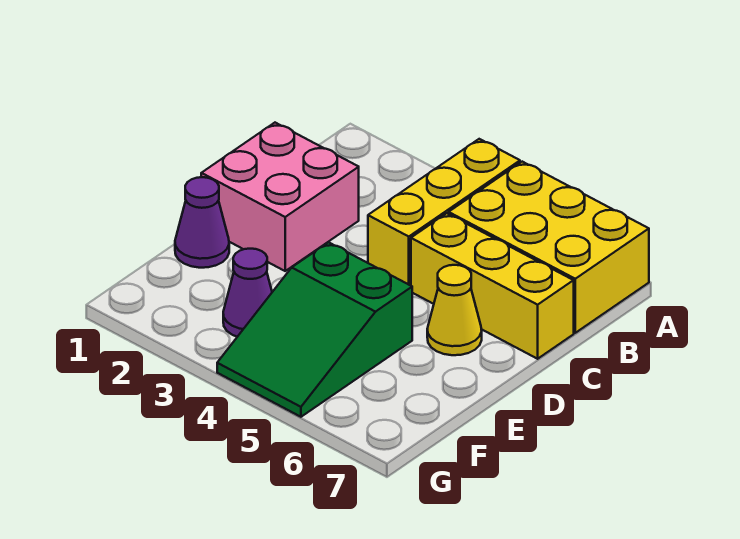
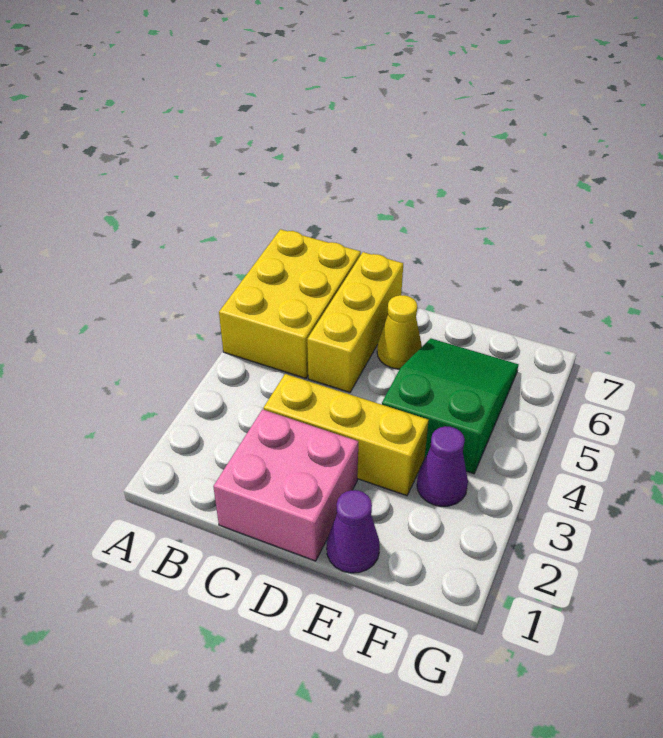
yellow brick A4:C4 level 1 -> yellow brick C3:E3 level 1
green slope E4:G5 level 1 top E -> green slope E4:F6 level 1 top 4

